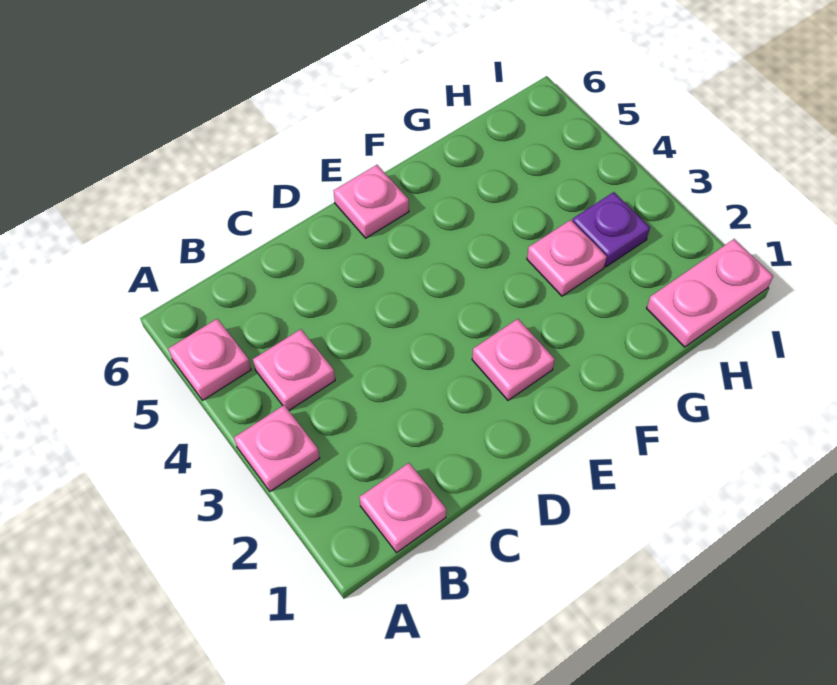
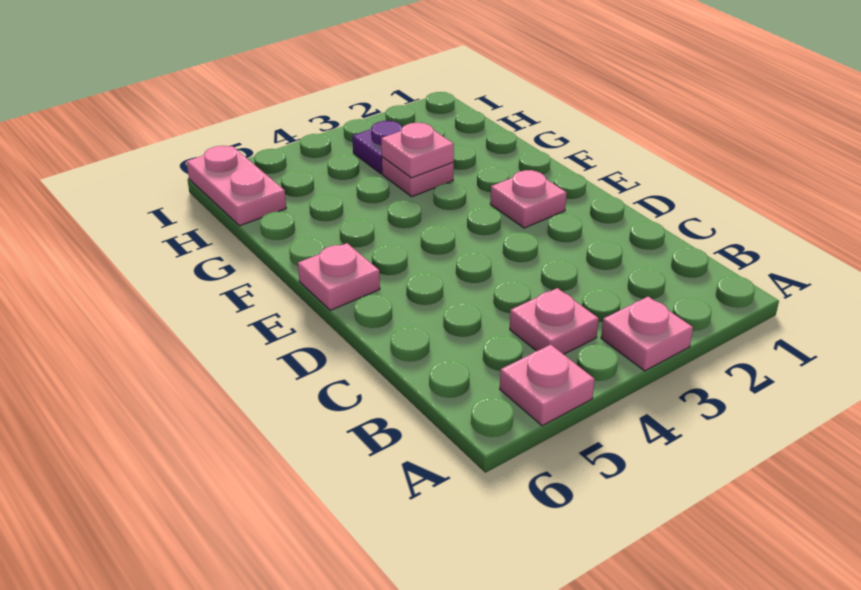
pink plate B1 level 1 -> pink plate G3 level 2
pink plate H1:I1 level 1 -> pink plate H6:I6 level 1

